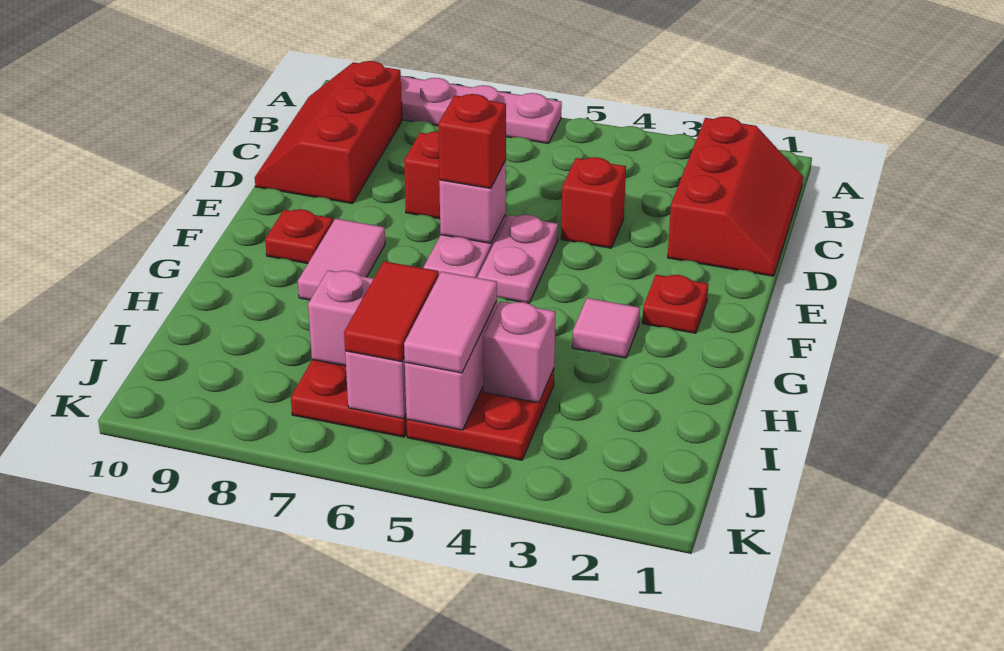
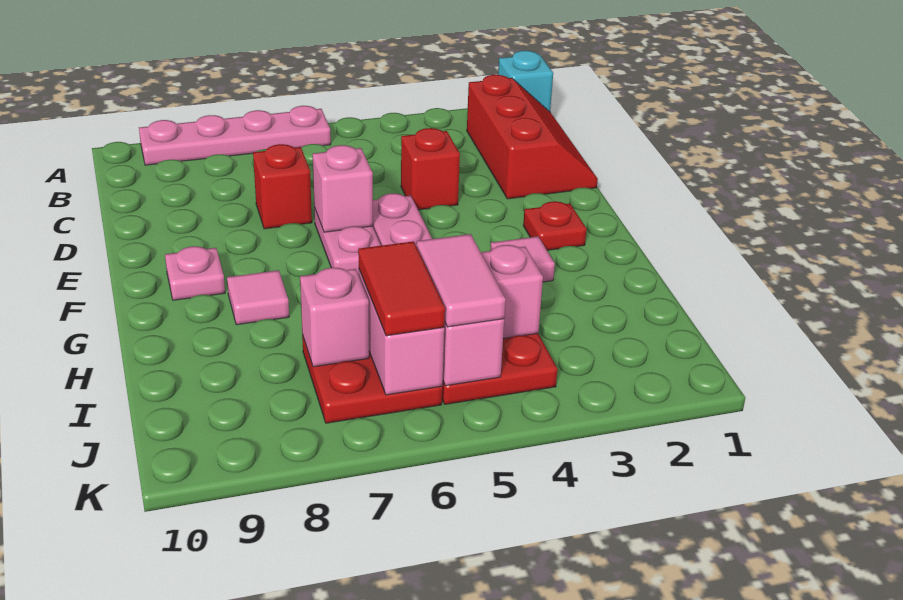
none -> cyan brick A1 level 1
red slope B9:D10 level 1 top 9 -> none
red brick E6 level 3 -> none
pink tile F8:G8 level 1 -> pink tile G8 level 1
red plate F9 level 1 -> pink plate F9 level 1

